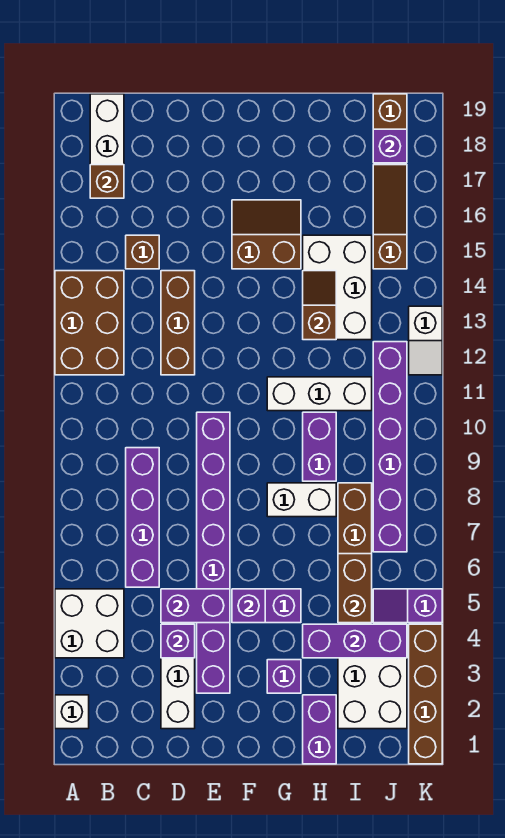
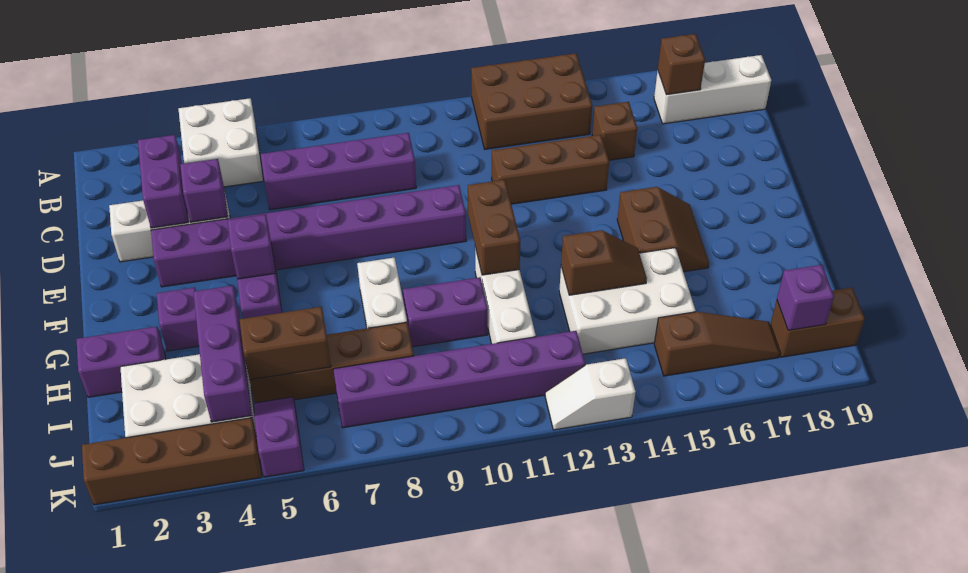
white brick A2 level 1 -> none
purple brick D5:E5 level 2 -> purple brick C3:D3 level 2
none -> brown brick F11:G11 level 2

